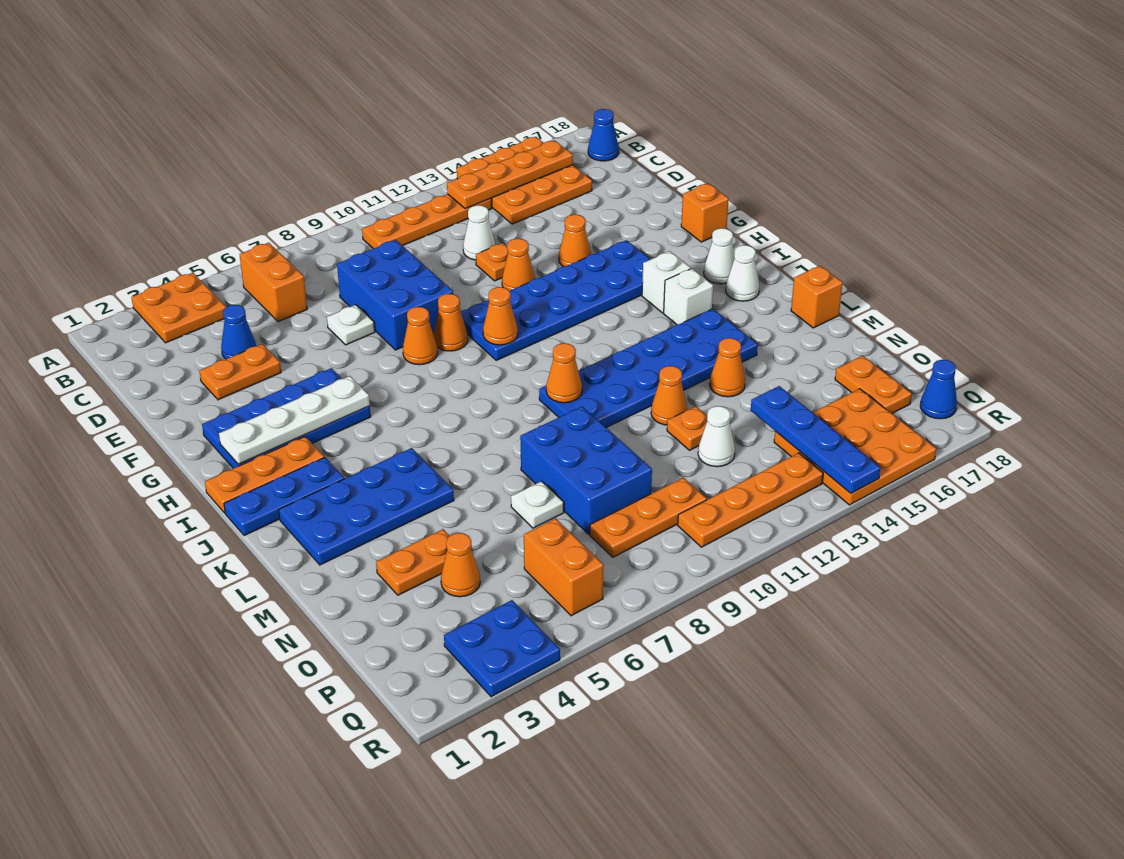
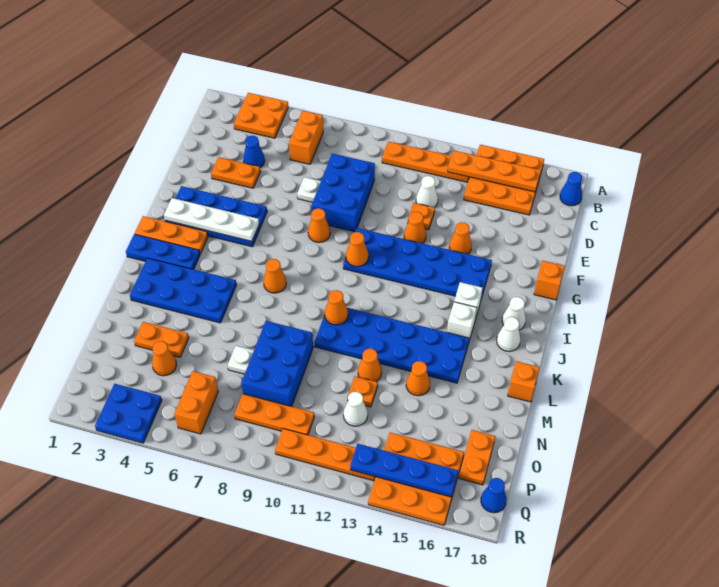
orange cone G9 level 1 -> orange cone J7 level 1
blue plate O14:R14 level 2 -> blue plate Q13:Q16 level 2

